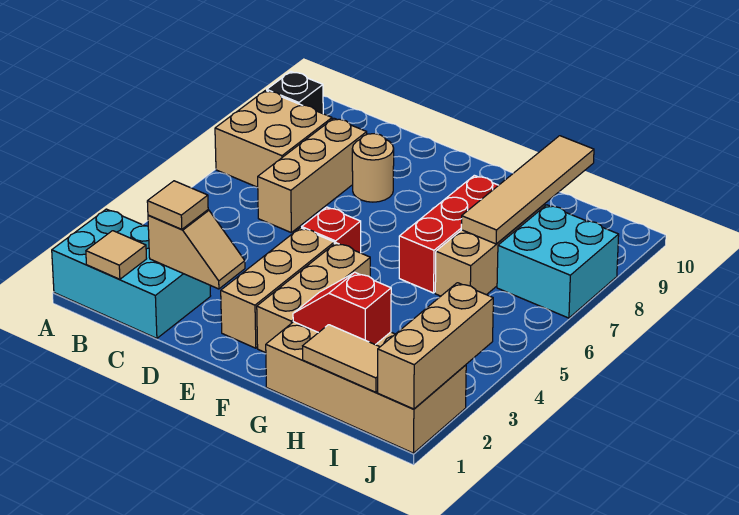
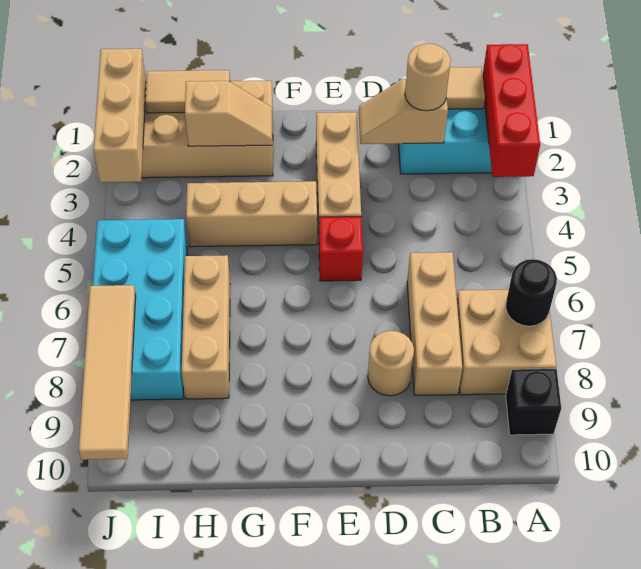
none -> black round brick A7 level 2
tan tile C2 level 3 -> tan round brick C2 level 3
tan brick F2:F4 level 1 -> tan brick F4:H4 level 1
red slope G2:H2 level 2 top H -> tan slope G2:H2 level 2 top H
red brick G6:G8 level 1 -> red brick A1:A3 level 2
tan tile H7:H10 level 2 -> tan tile J7:J10 level 2
cyan brick I7:J8 level 1 -> cyan brick I5:J8 level 1

